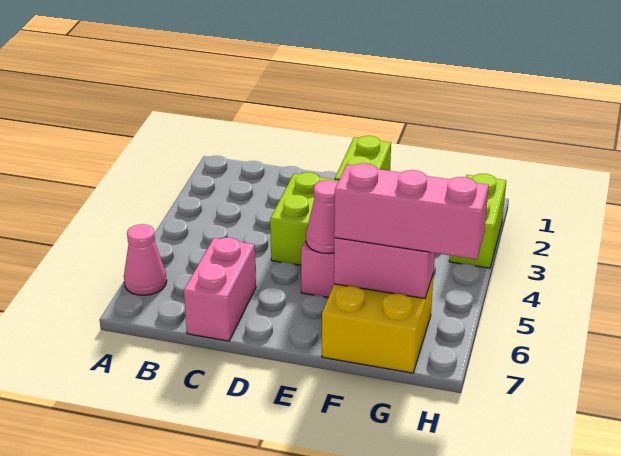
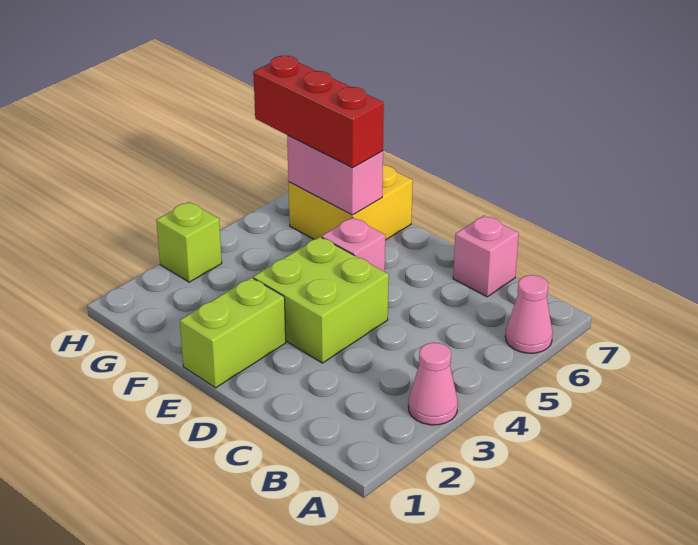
pink brick C6:C7 level 1 -> pink brick C7 level 1
pink cone E5 level 2 -> pink cone A3 level 1
pink brick F6:H6 level 3 -> red brick F6:H6 level 3
lime brick H2:H3 level 1 -> lime brick H3 level 1

